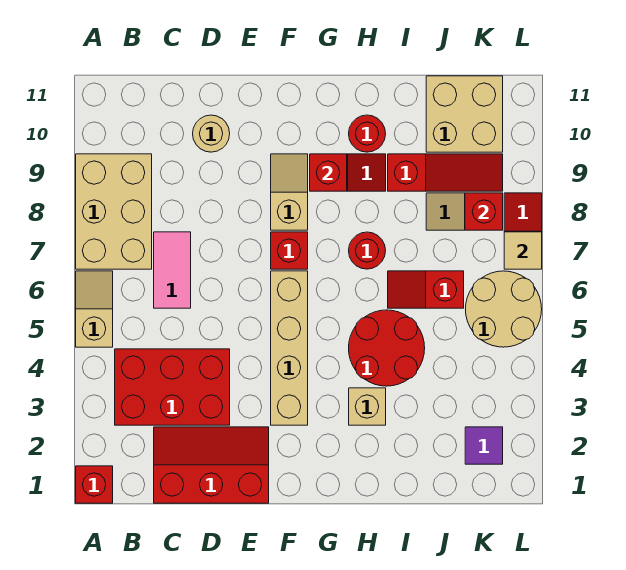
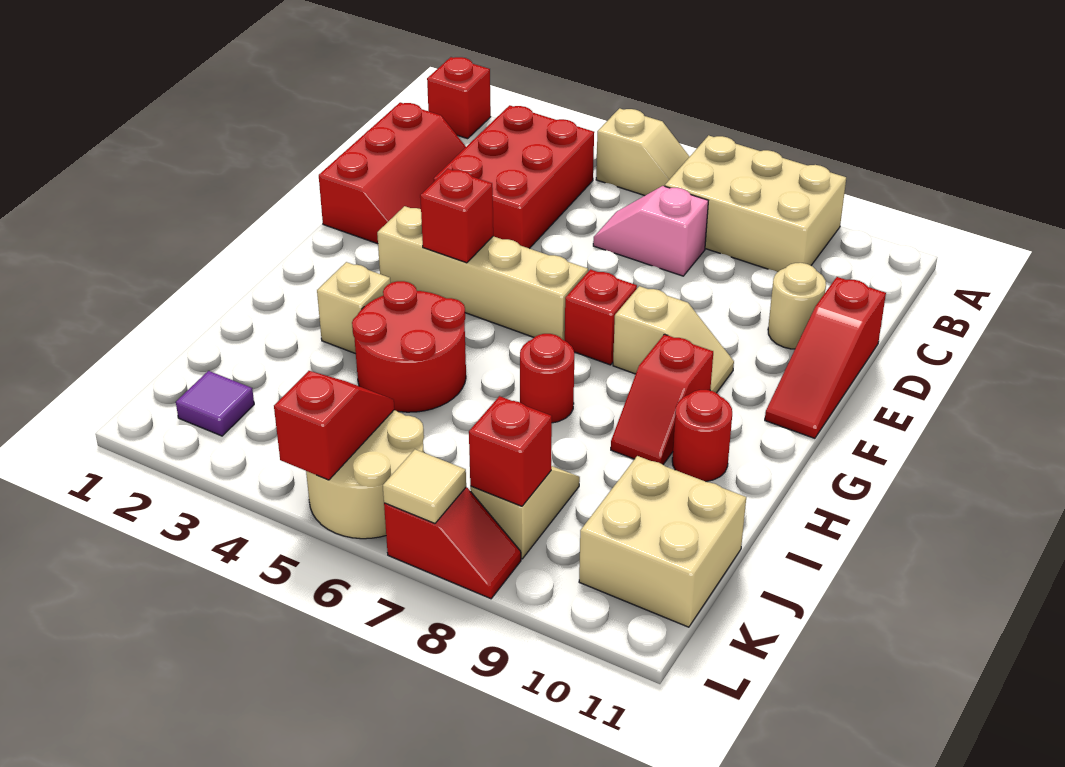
pink tile C6:C7 level 1 -> pink slope C6:C7 level 1 top 7
red brick G9 level 2 -> red brick F4 level 2
red slope I6:J6 level 1 top J -> red slope K5:L5 level 2 top L
red slope I9:K9 level 1 top I -> red slope D11:F11 level 1 top D

